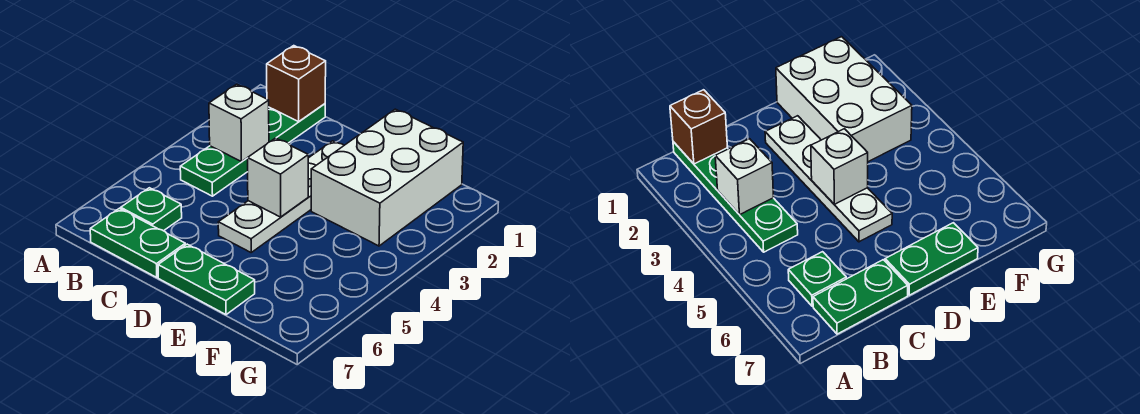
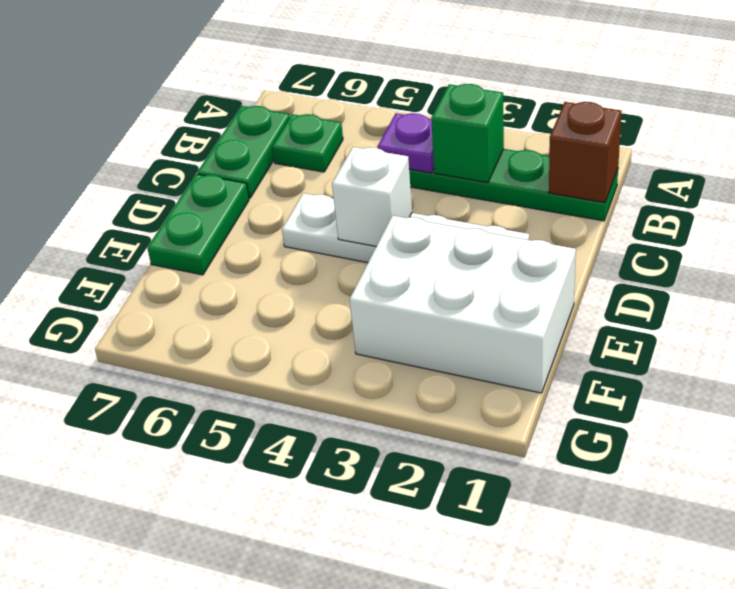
white brick B3 level 2 -> green brick B3 level 2
none -> purple plate B4 level 2

